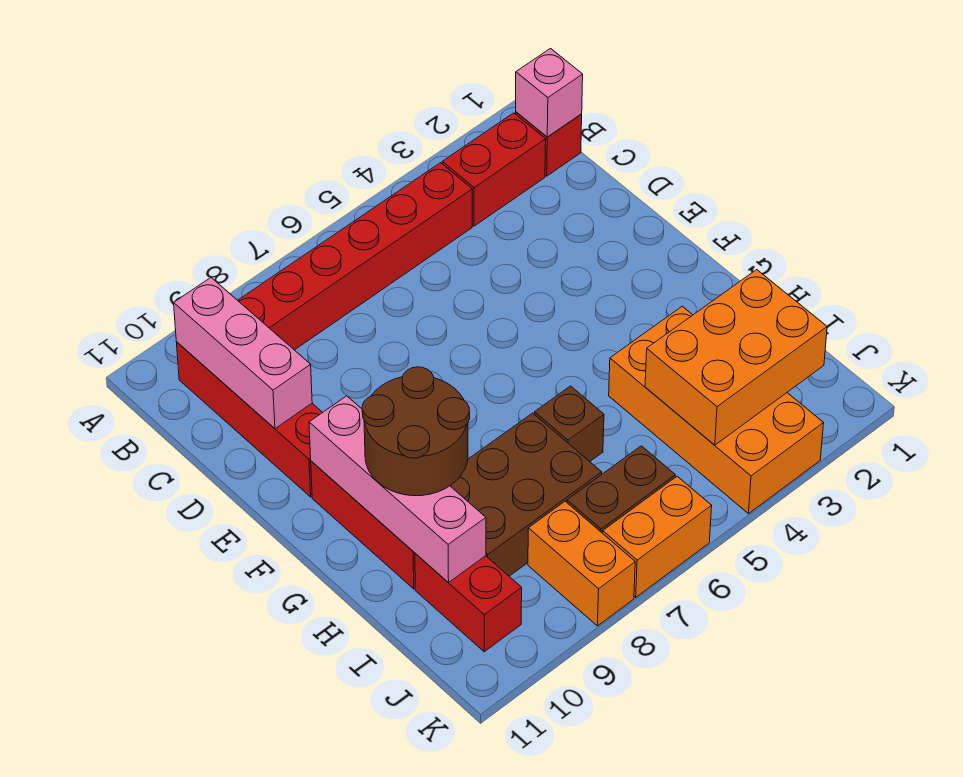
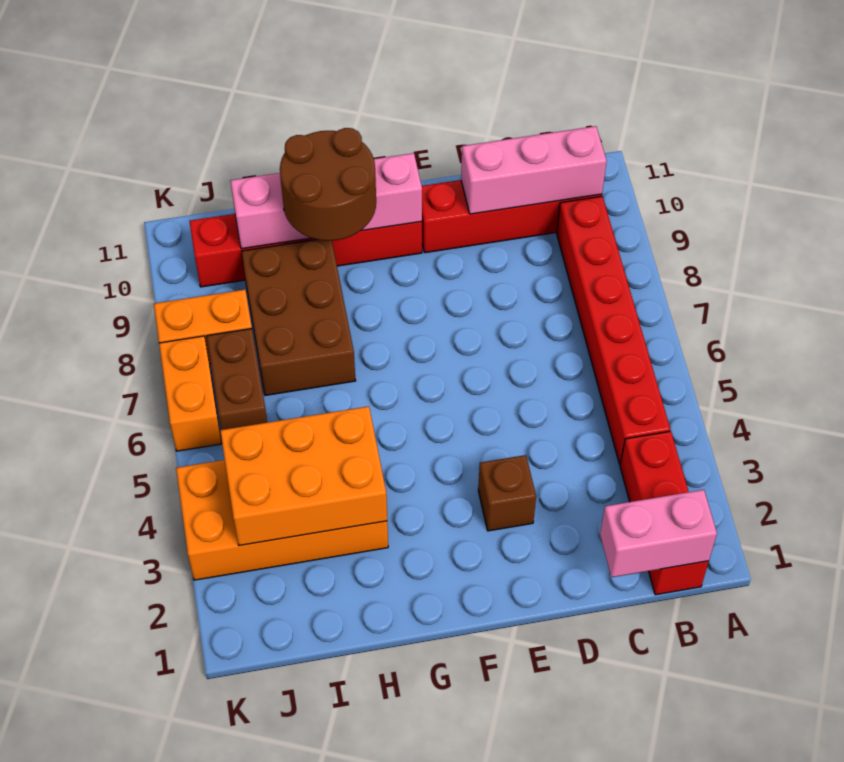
pink brick B1 level 2 -> pink brick B1:C1 level 2
brown brick H6 level 1 -> brown brick E3 level 1
orange brick I2:J4 level 2 -> orange brick H3:J4 level 2

